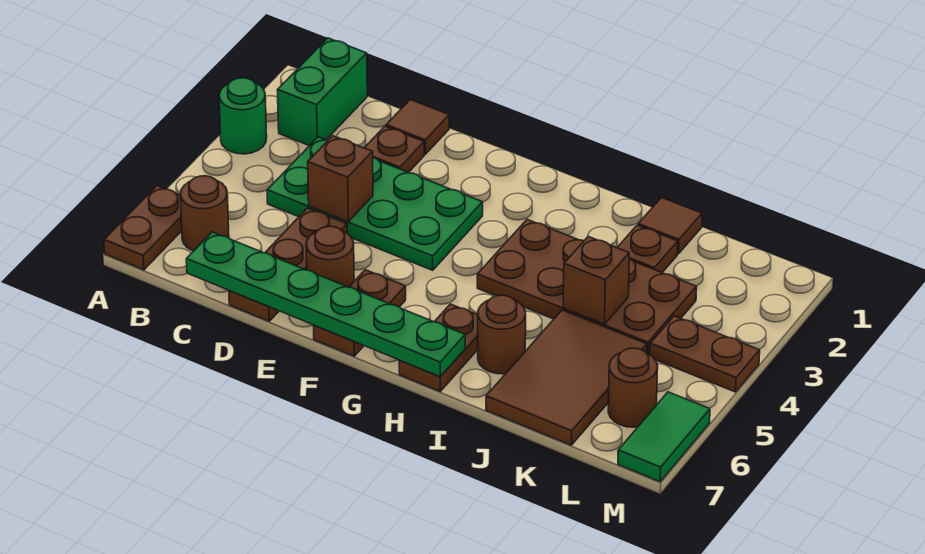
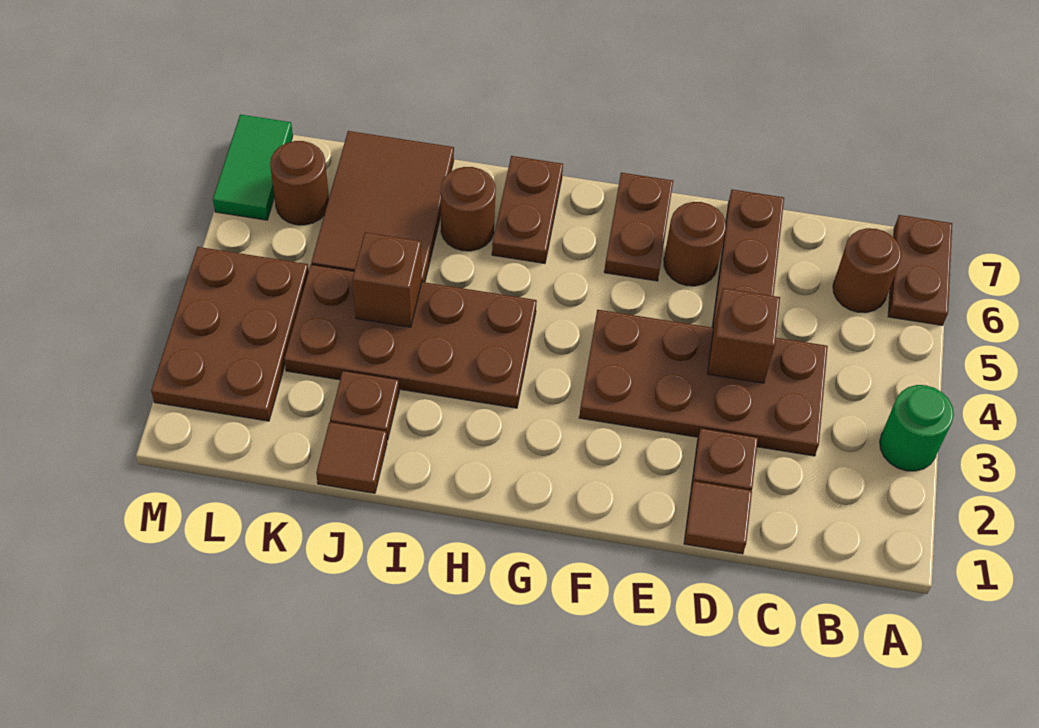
green brick B1:B2 level 1 -> none
green plate C3:F4 level 1 -> brown plate C3:F4 level 1
green plate C7:H7 level 2 -> none
brown plate L4:M4 level 1 -> brown plate L2:M4 level 1

